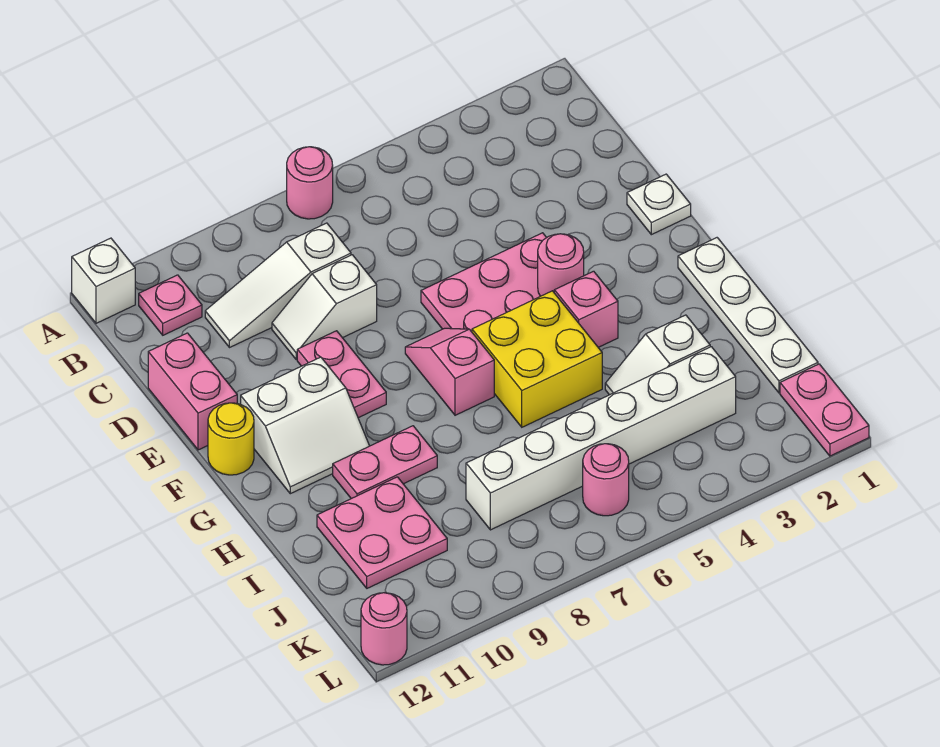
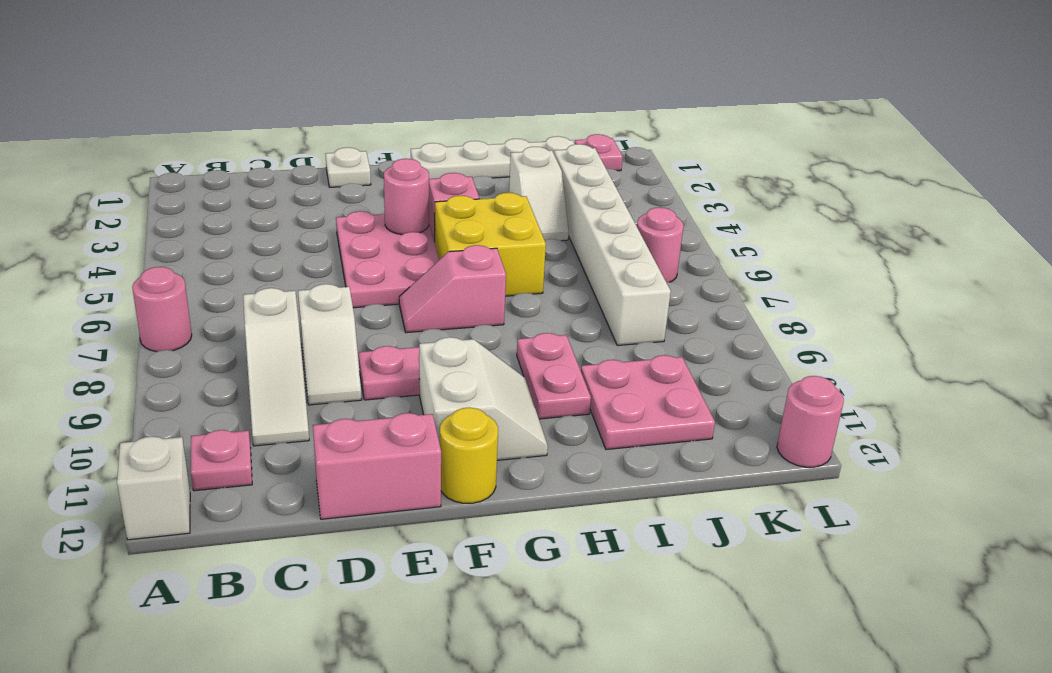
pink plate K1:L1 level 1 -> pink plate K1 level 1

